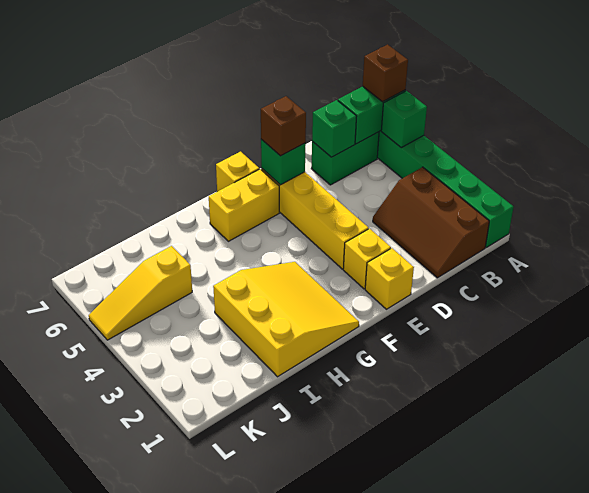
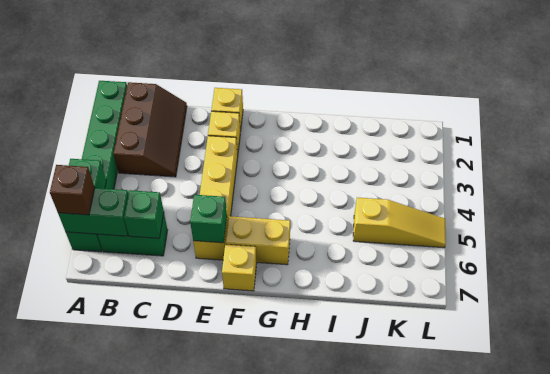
brown brick E6 level 3 -> none
yellow slope G1:I3 level 1 top I -> none

